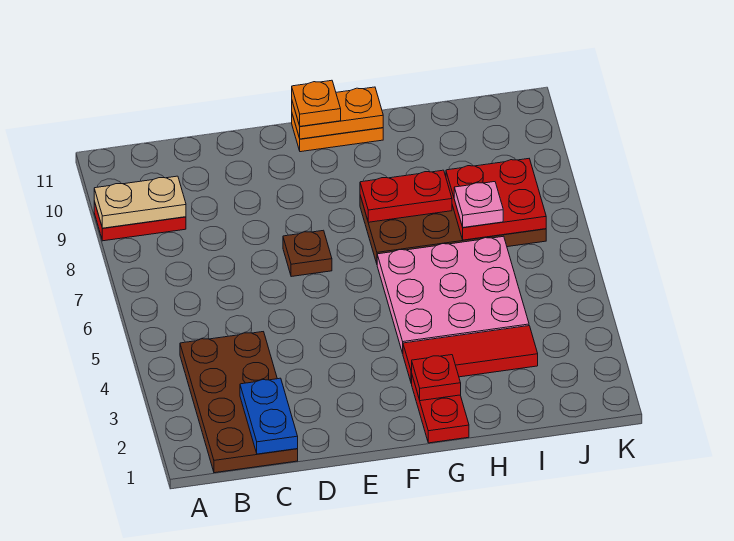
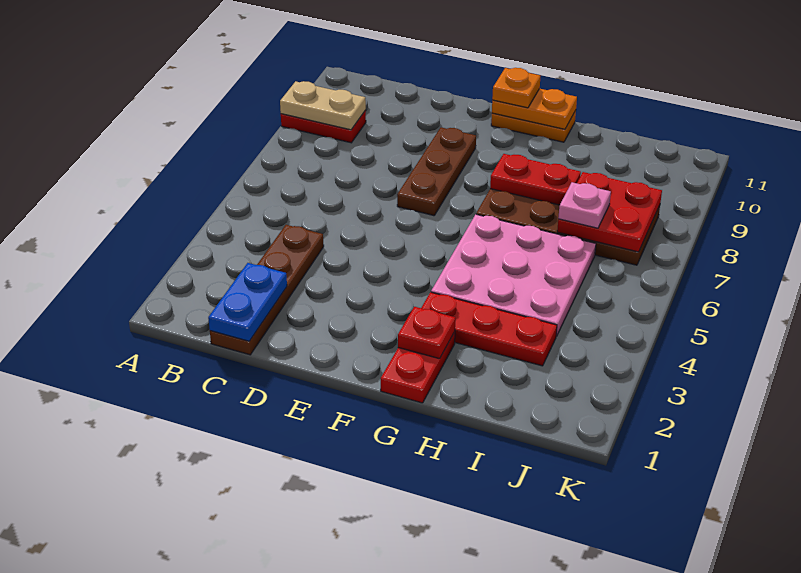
brown plate B1:C4 level 1 -> brown plate C1:C4 level 1
brown plate E7 level 1 -> brown plate E7:E9 level 1
red tile G3:I3 level 1 -> red plate G3:I3 level 1

